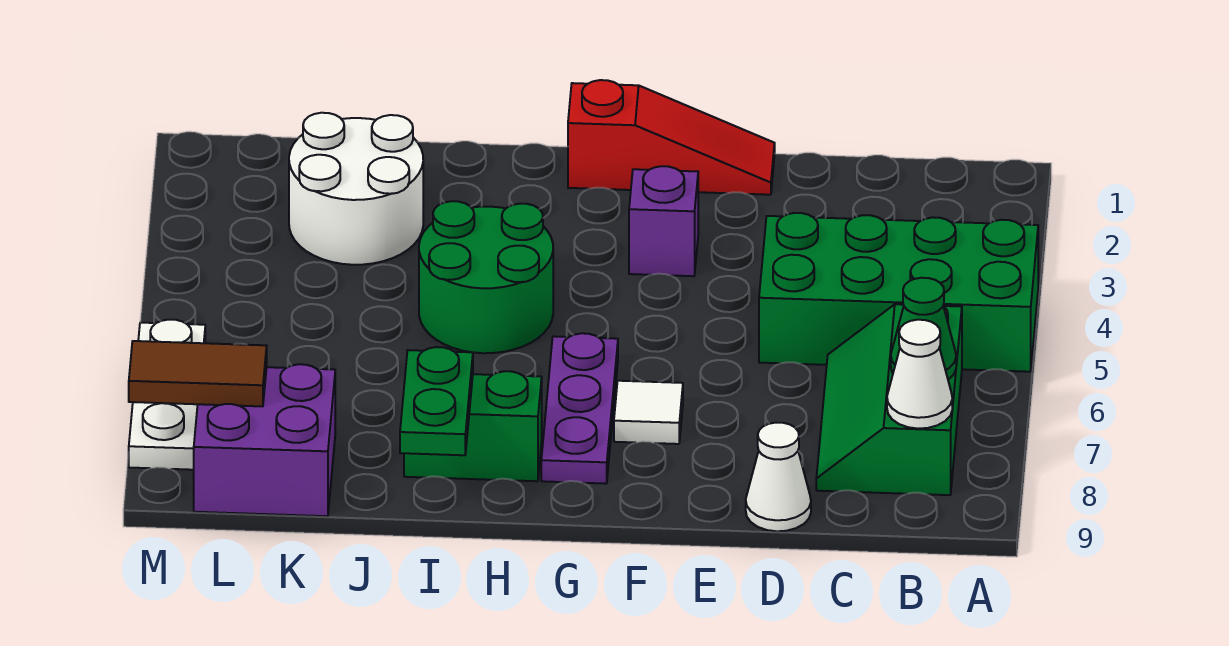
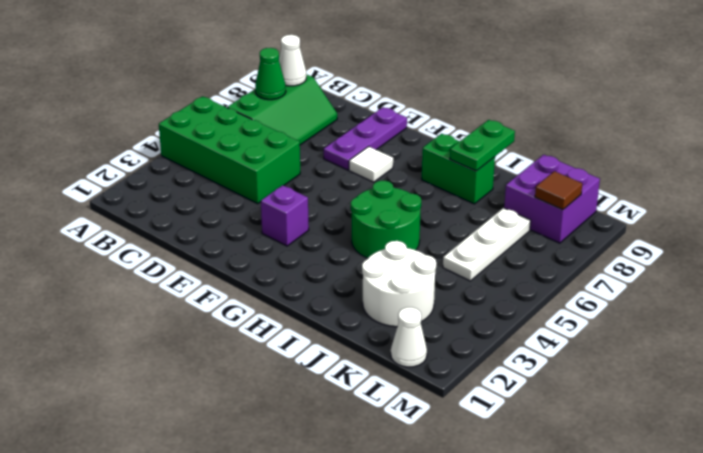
white cone D9 level 1 -> white cone L1 level 1
red slope E1:G1 level 1 top G -> none
purple plate G6:G8 level 1 -> purple plate E7:E9 level 1
brown tile L8:M8 level 2 -> brown tile L8 level 2
white plate M6:M8 level 1 -> white plate K5:K7 level 1

